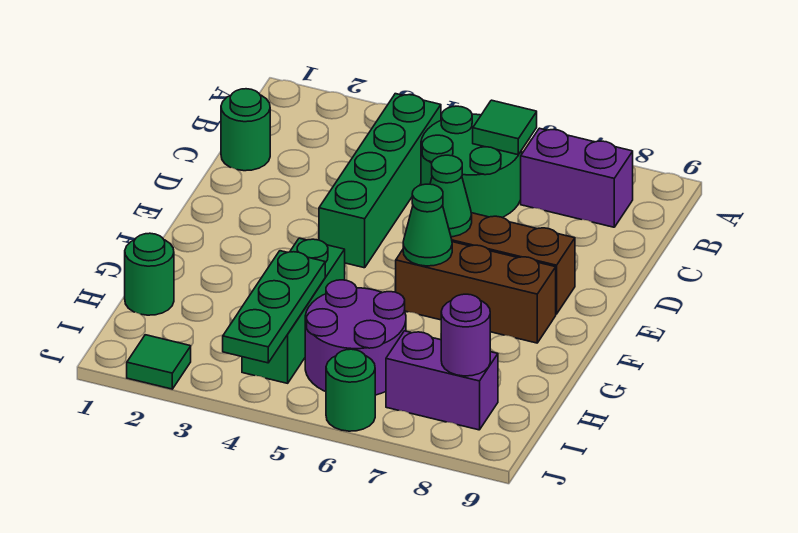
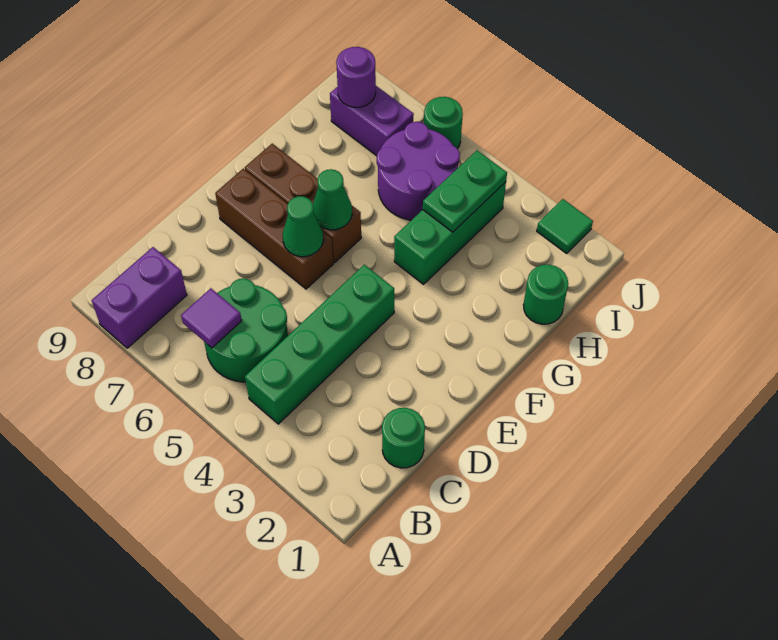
green tile B6 level 2 -> purple tile B6 level 2
purple brick B7:B8 level 1 -> purple brick A8:B8 level 1
green plate H4:J4 level 2 -> green plate H4:I4 level 2

